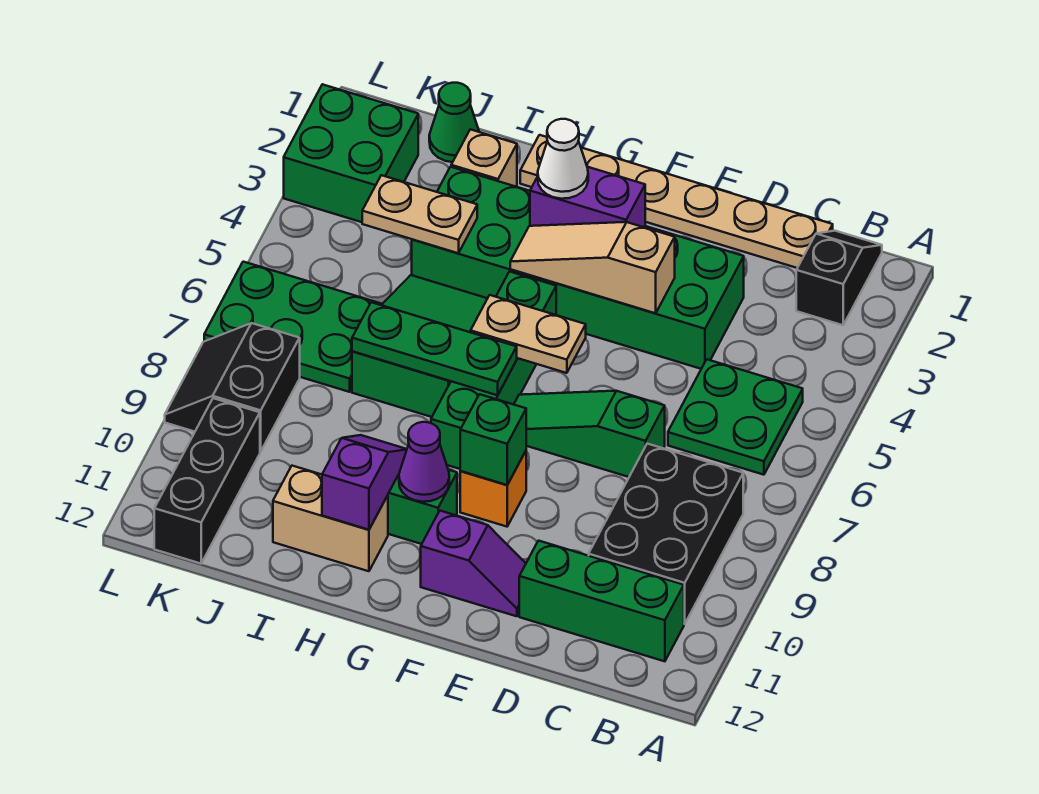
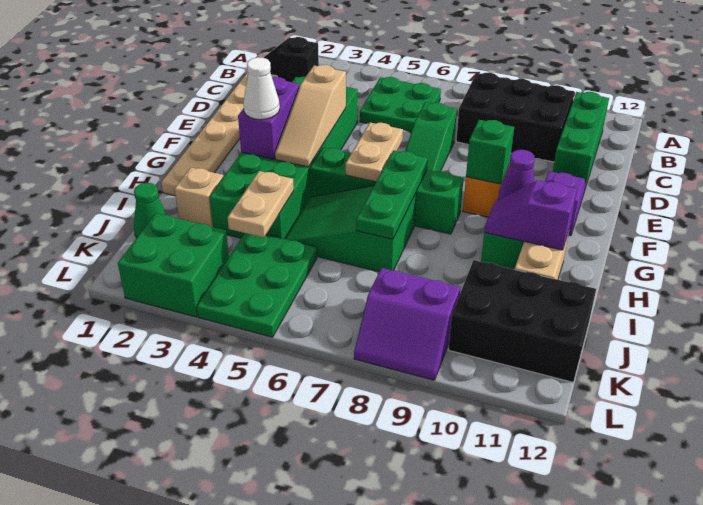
green plate J6:L7 level 1 -> green plate J4:L5 level 1
black slope K8:L9 level 1 top K -> purple slope K8:L9 level 1 top K
black brick K10:K12 level 1 -> black brick J10:K12 level 1

